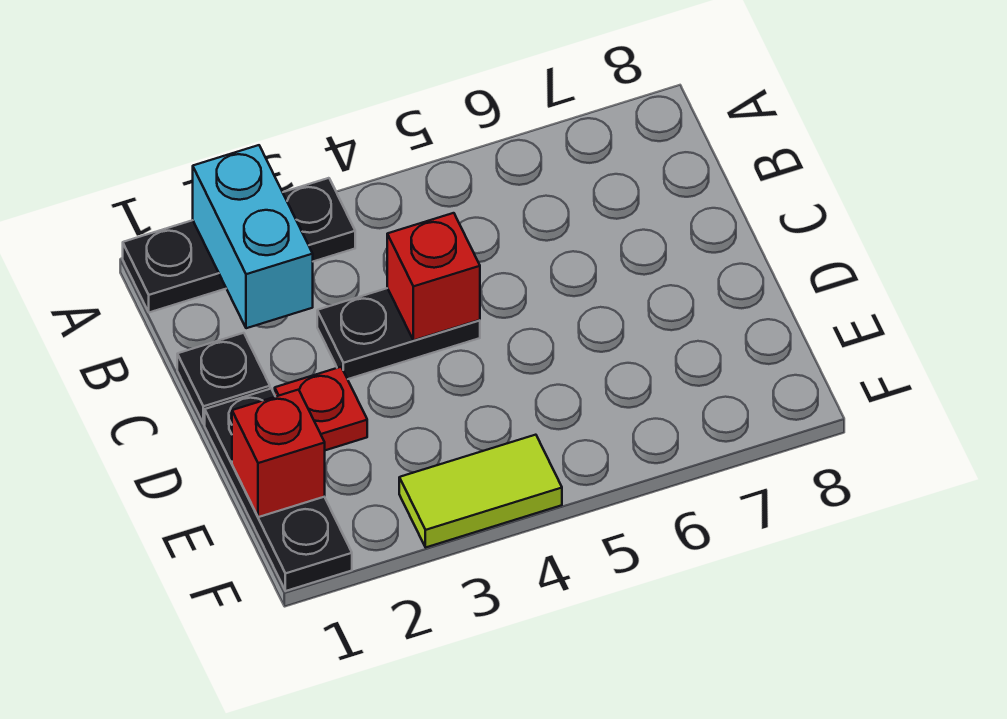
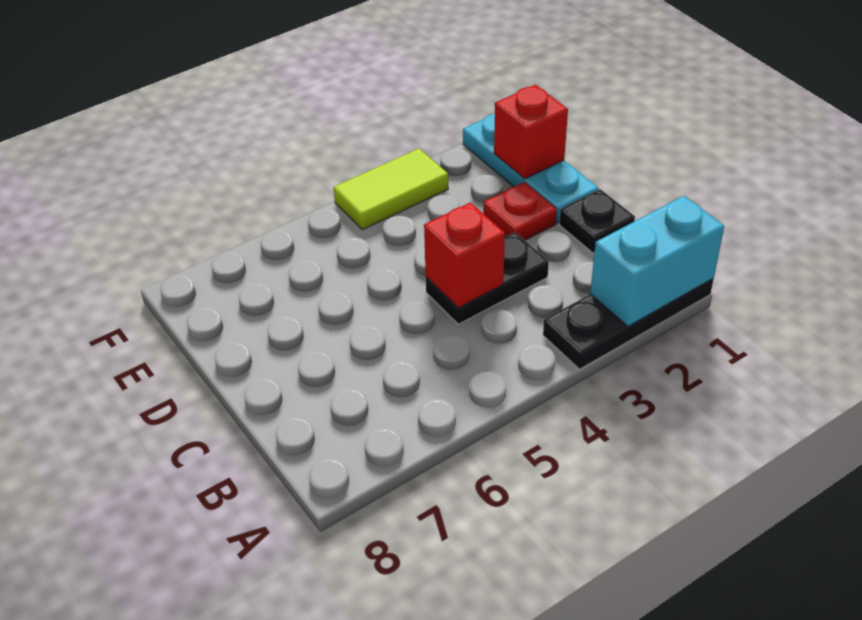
cyan brick A2:B2 level 2 -> cyan brick A1:A2 level 2
black plate D1:F1 level 1 -> cyan plate D1:F1 level 1

